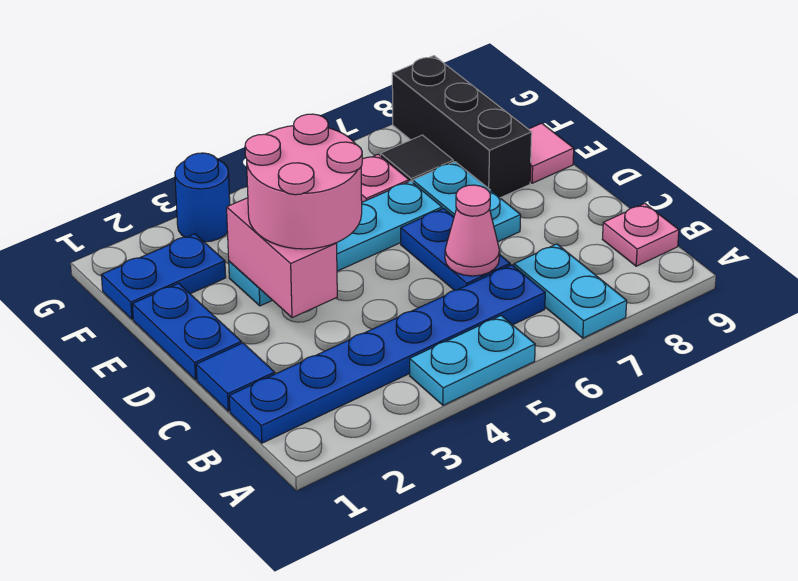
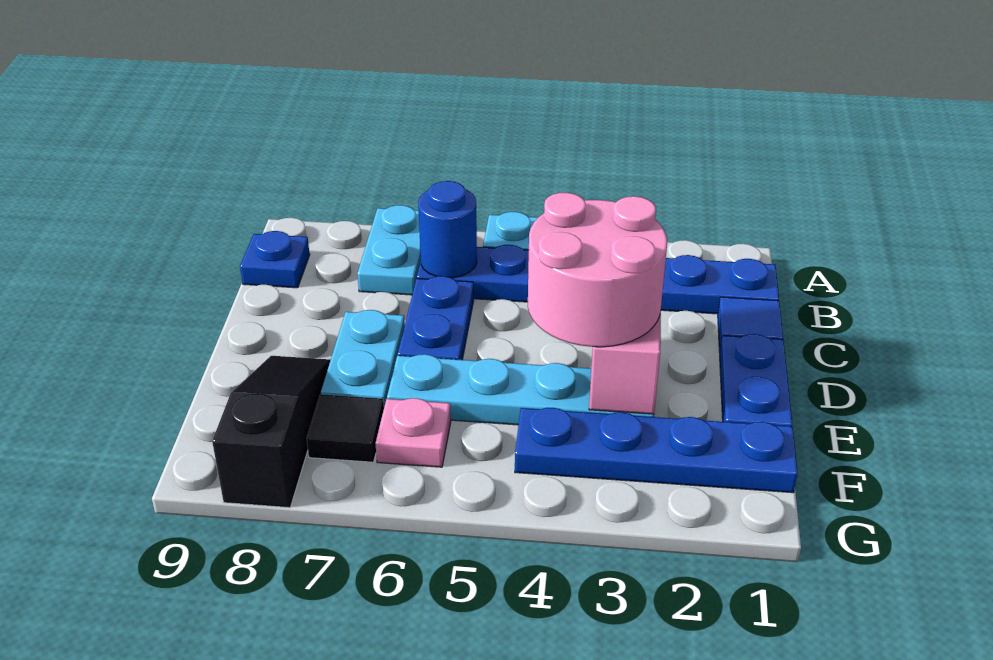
pink plate B9 level 1 -> blue plate B9 level 1
pink cone C6 level 2 -> none
black brick E8:G8 level 1 -> black slope E8:G8 level 1 top G
pink tile E9 level 1 -> none
blue plate F1:F2 level 1 -> blue plate F1:F4 level 1
blue round brick G3 level 1 -> blue round brick B6 level 2

